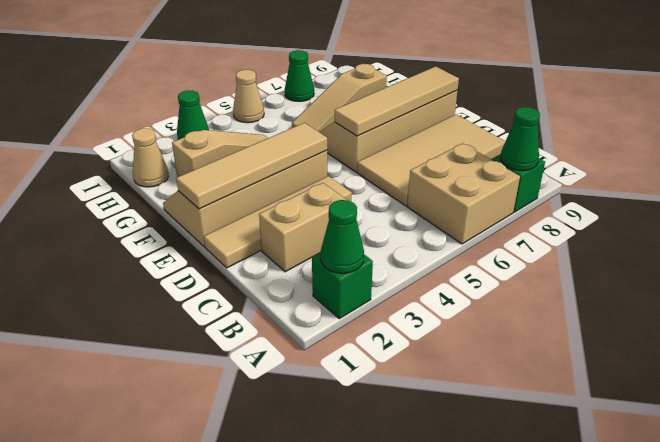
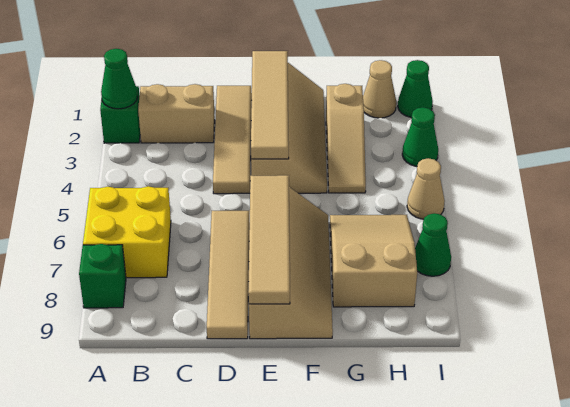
tan brick A6:B7 level 1 -> yellow brick A6:B7 level 1
green cone A8 level 2 -> green cone I1 level 1
tan brick C2:C3 level 1 -> tan brick B2:C2 level 1
tan tile C6:D9 level 1 -> tan tile D6:D9 level 1
tan slope G6:G8 level 1 top 8 -> tan slope G6:H8 level 1 top 8

